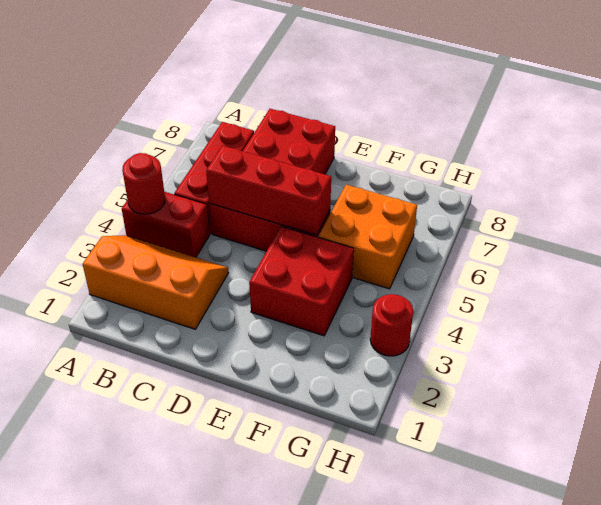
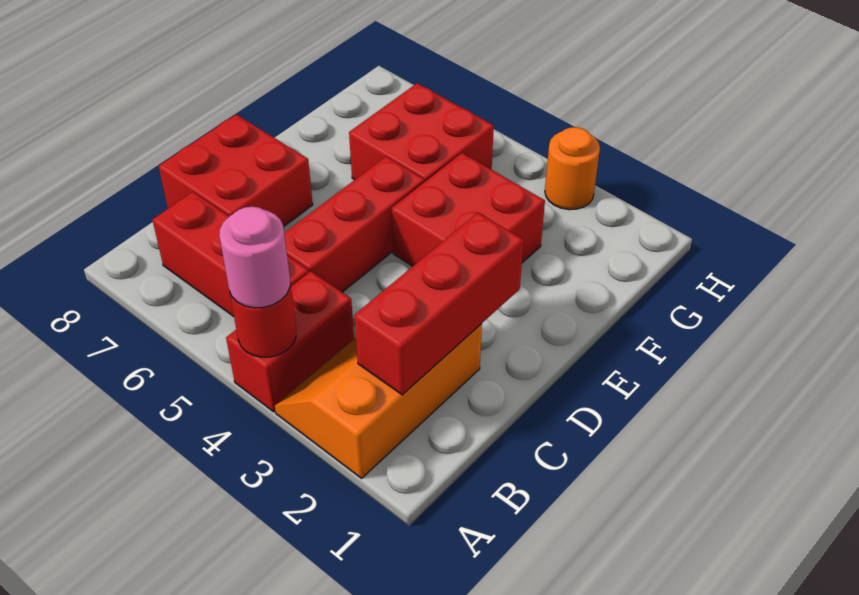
none -> pink round brick A4 level 3
red brick C5:E5 level 2 -> red brick B2:D2 level 2
orange brick F5:G6 level 1 -> red brick F5:G6 level 1
red round brick H3 level 1 -> orange round brick H3 level 1

